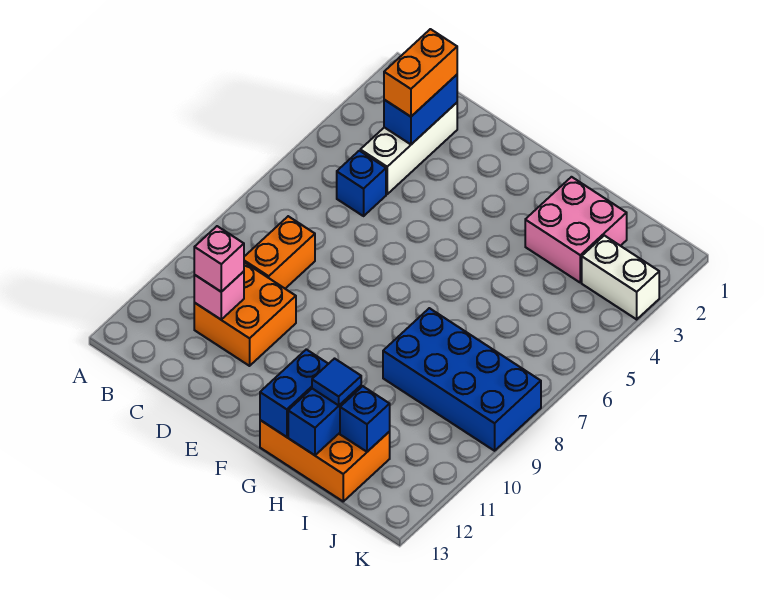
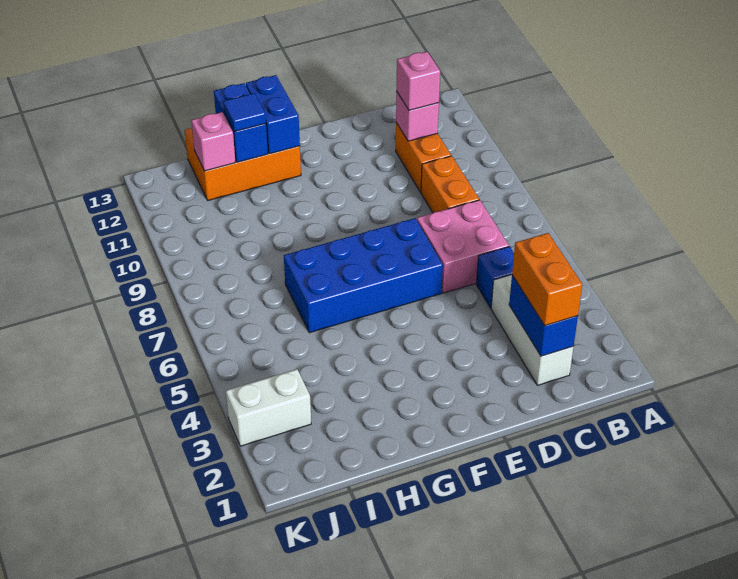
orange brick C10:D11 level 1 -> orange brick C10:C11 level 1
pink brick H2:I3 level 1 -> pink brick C6:D7 level 1
blue brick H8:K9 level 1 -> blue brick E6:H7 level 1
blue brick I12 level 2 -> pink brick I12 level 2

